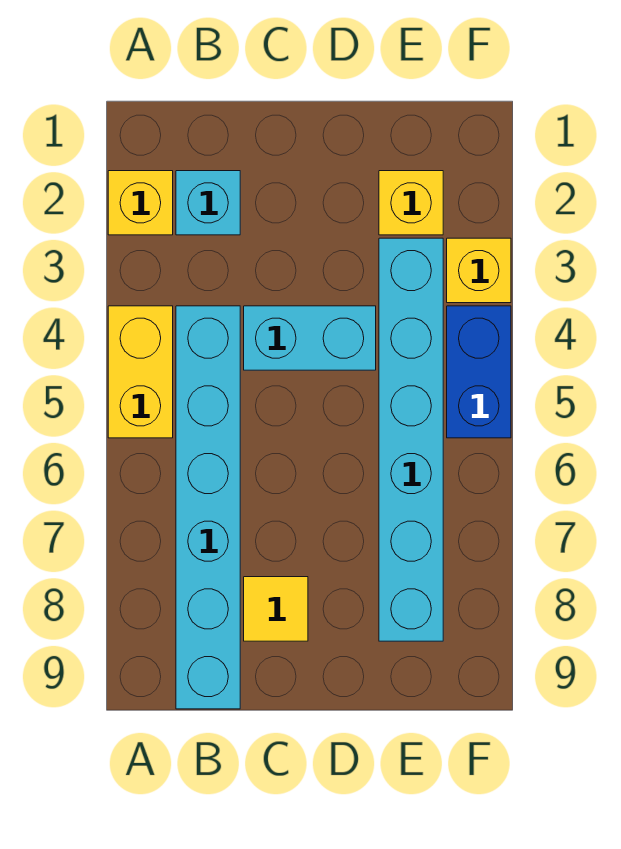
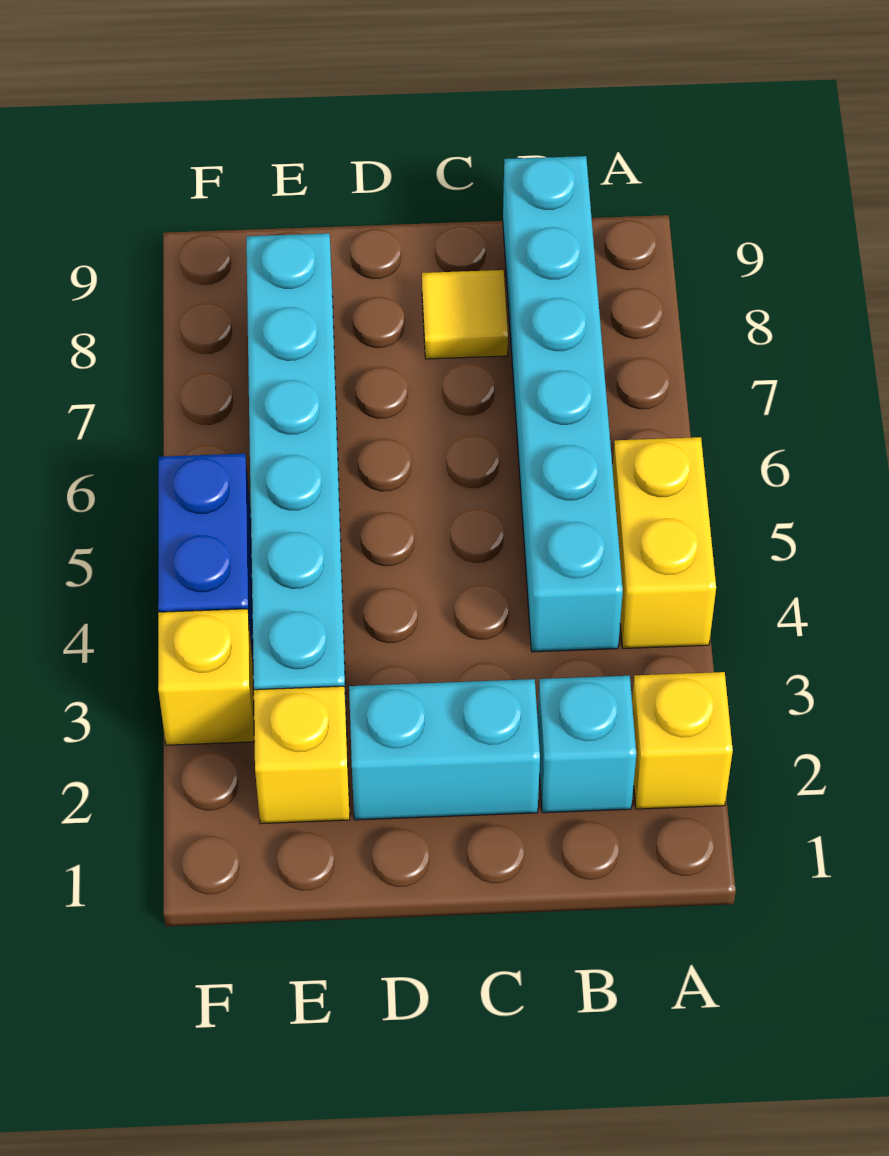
cyan brick C4:D4 level 1 -> cyan brick C2:D2 level 1

